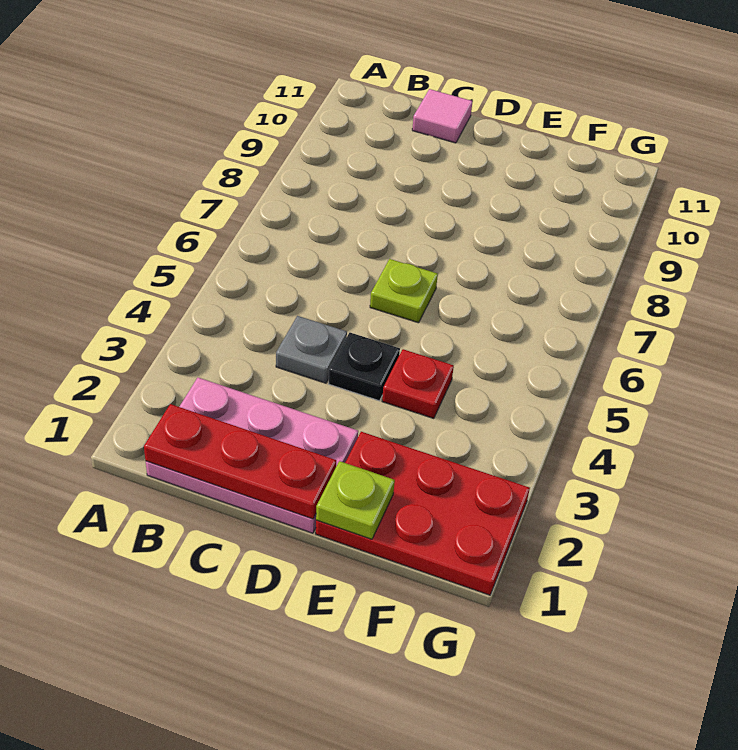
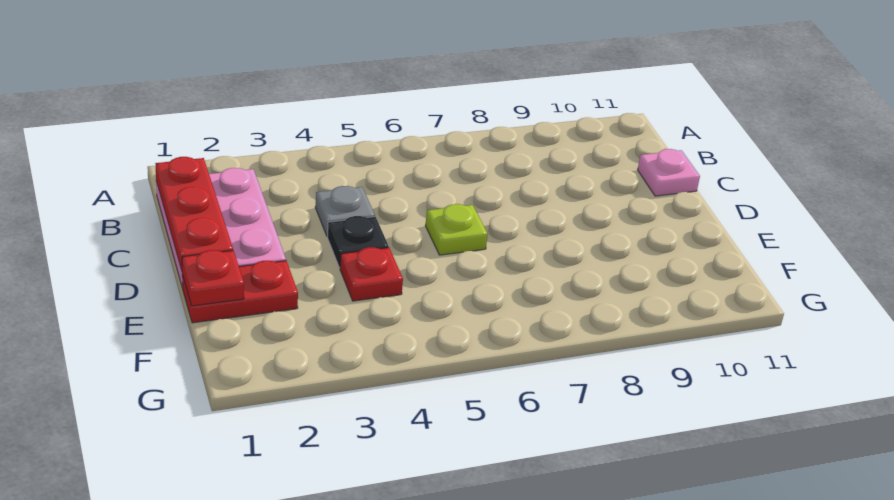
pink tile C11 level 1 -> pink plate C11 level 1
red plate E1:G2 level 1 -> red plate E1:E2 level 1
lime plate E1 level 2 -> red plate E1 level 2

